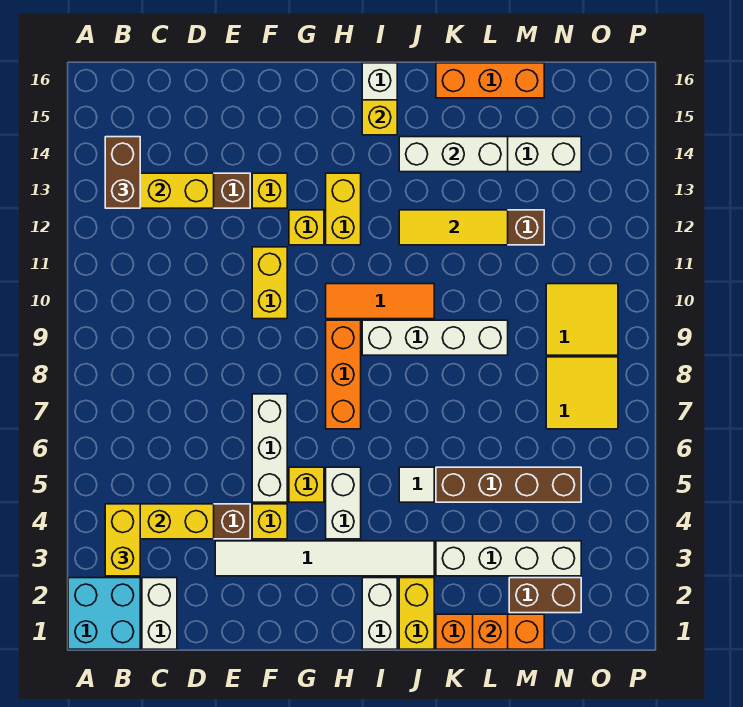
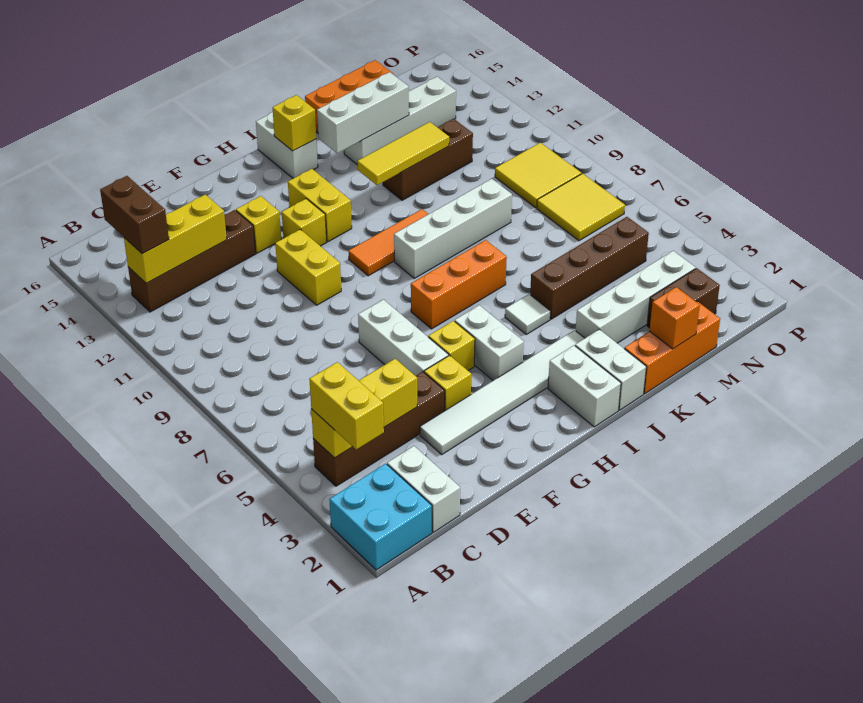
orange brick H7:H9 level 1 -> orange brick H7:J7 level 1
yellow brick J1:J2 level 1 -> white brick J1:J2 level 1

